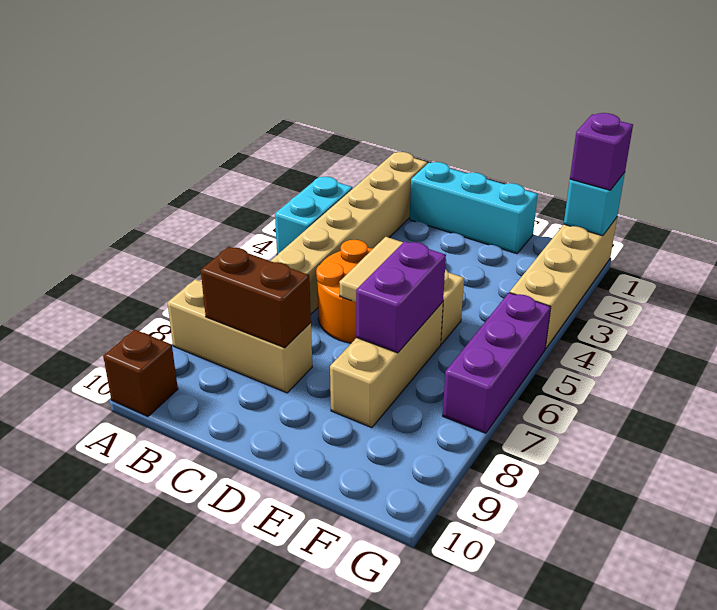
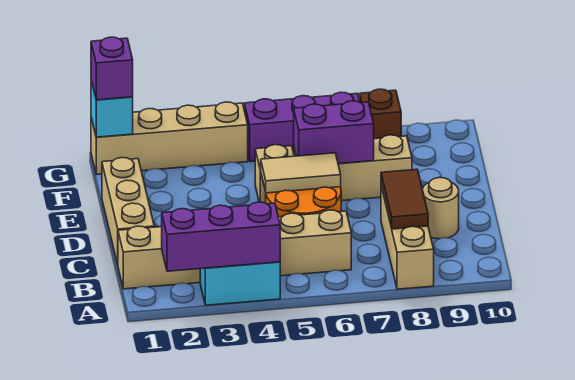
none -> purple brick A2:A4 level 2
brown brick A10 level 1 -> brown brick G8 level 1
brown brick B8:C8 level 2 -> brown tile B8:C8 level 2
cyan brick C1:E1 level 1 -> tan brick C1:E1 level 1
none -> tan round brick C9 level 1

